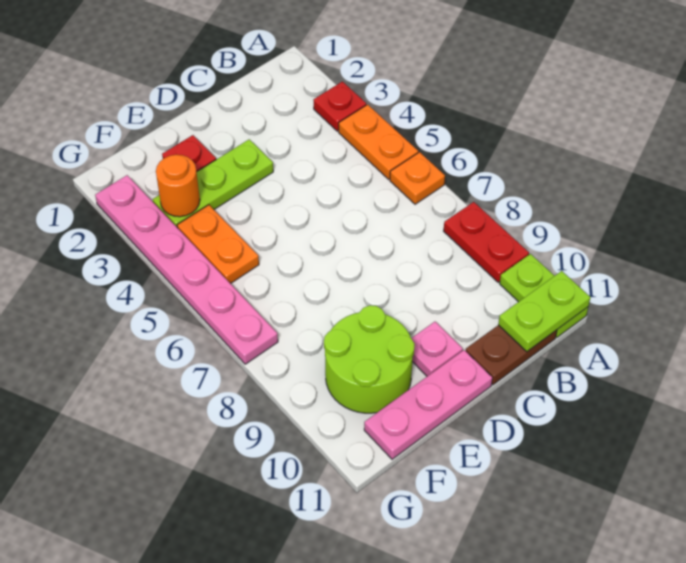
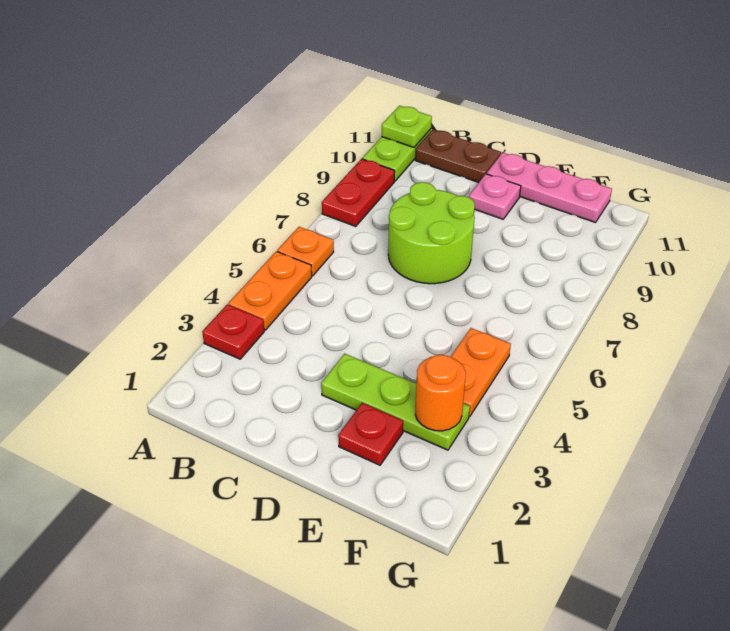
lime plate A11:B11 level 2 -> lime plate A11 level 2
lime round brick E9:F10 level 1 -> lime round brick C7:D8 level 1
pink plate G2:G7 level 1 -> none

